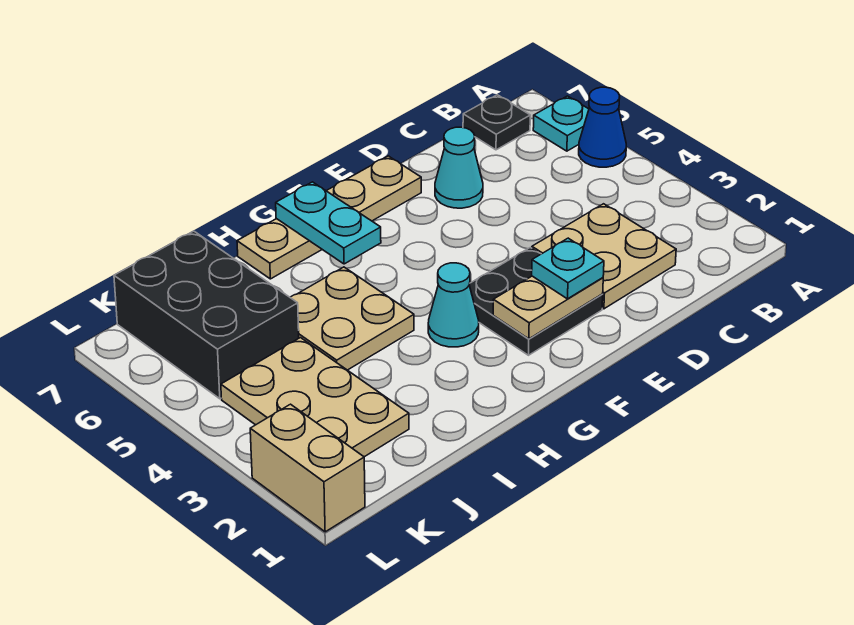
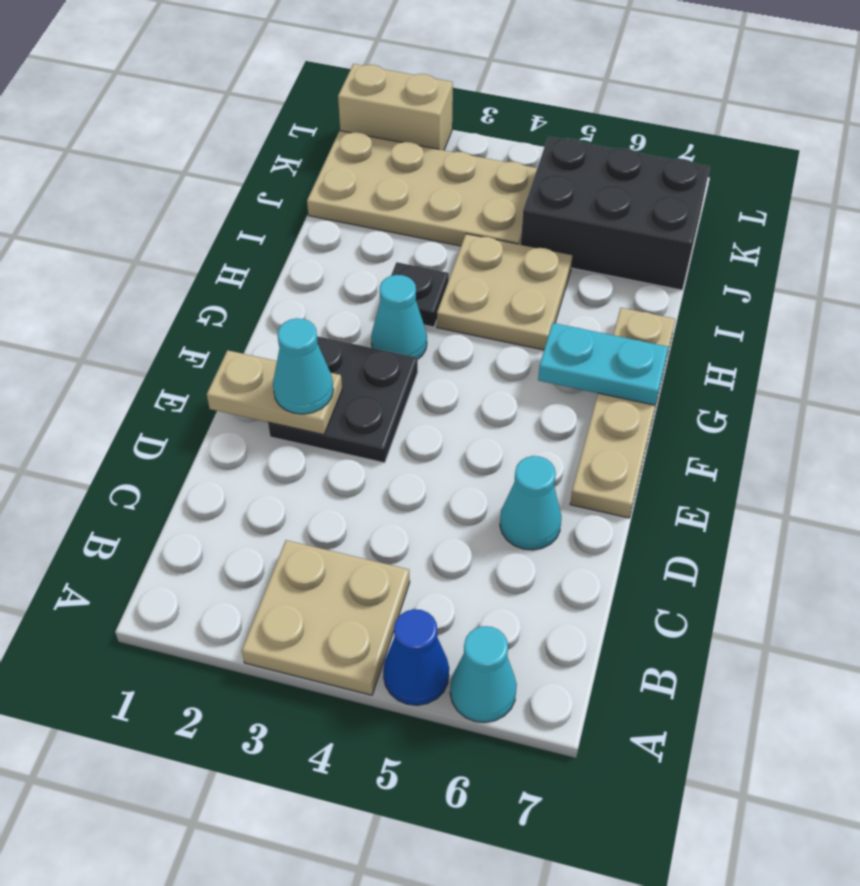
cyan plate A6 level 1 -> cyan cone A6 level 1
black plate B7 level 1 -> black plate H3 level 1
tan plate C2:D3 level 1 -> tan plate A3:B4 level 1
tan plate E2:F2 level 2 -> tan plate E1:E2 level 2
cyan plate E2 level 3 -> cyan cone E2 level 3
tan plate J2:K4 level 1 -> tan plate J1:K4 level 1

